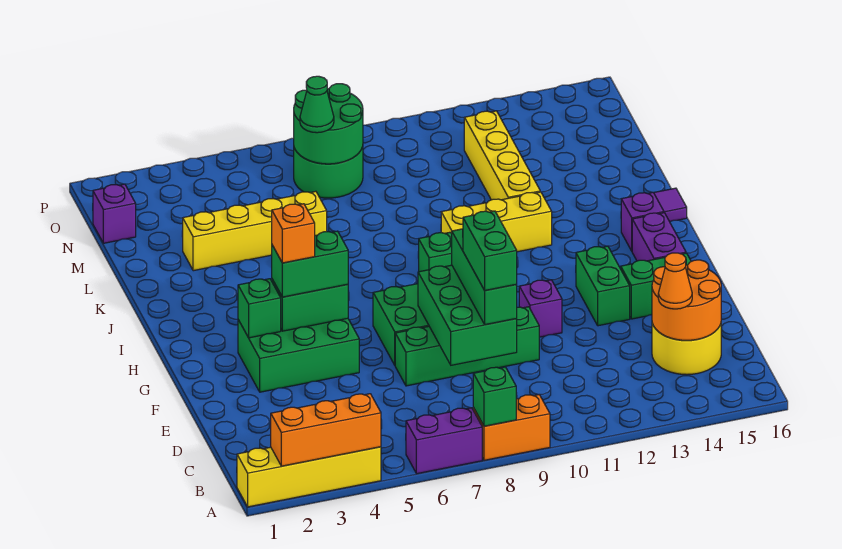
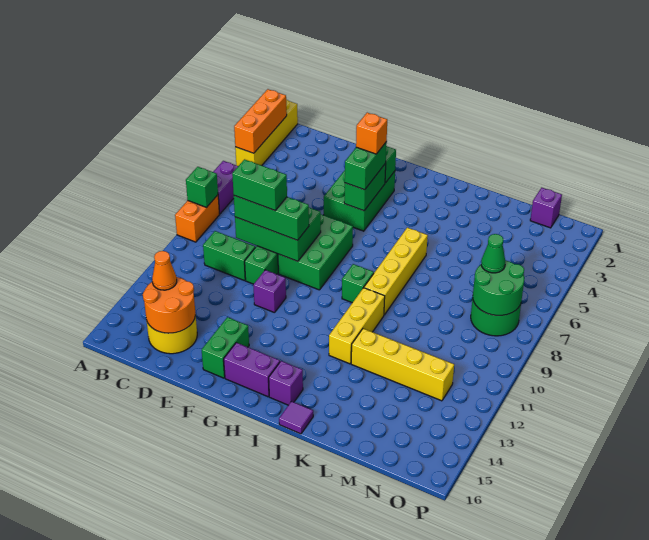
green brick F13:G13 level 1 -> green brick C10:D10 level 1
yellow brick L3:L6 level 1 -> yellow brick J6:J9 level 1

